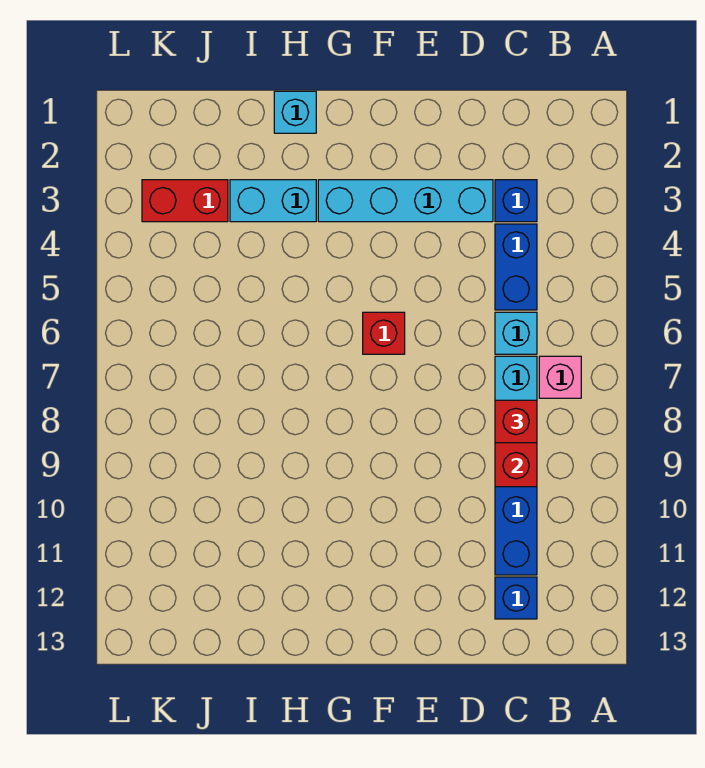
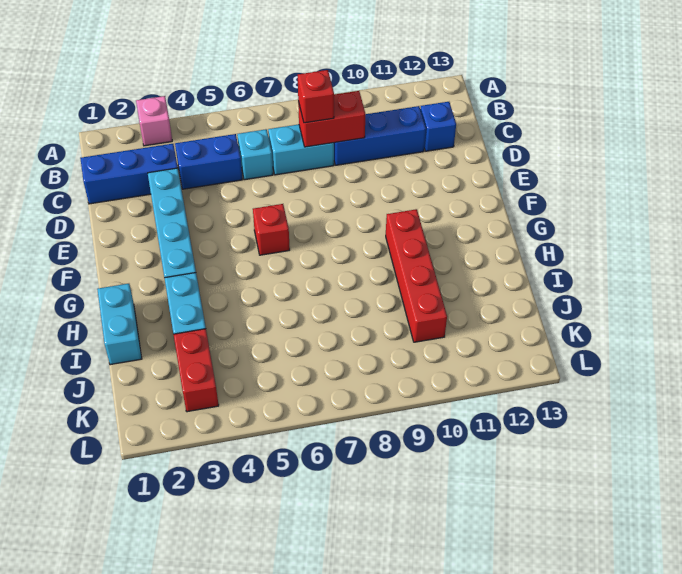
pink brick B7 level 1 -> pink brick A3 level 1
blue brick C3 level 1 -> blue brick C1:C3 level 1
none -> red brick G10:J10 level 1
cyan brick H1 level 1 -> cyan brick H1:I1 level 1

